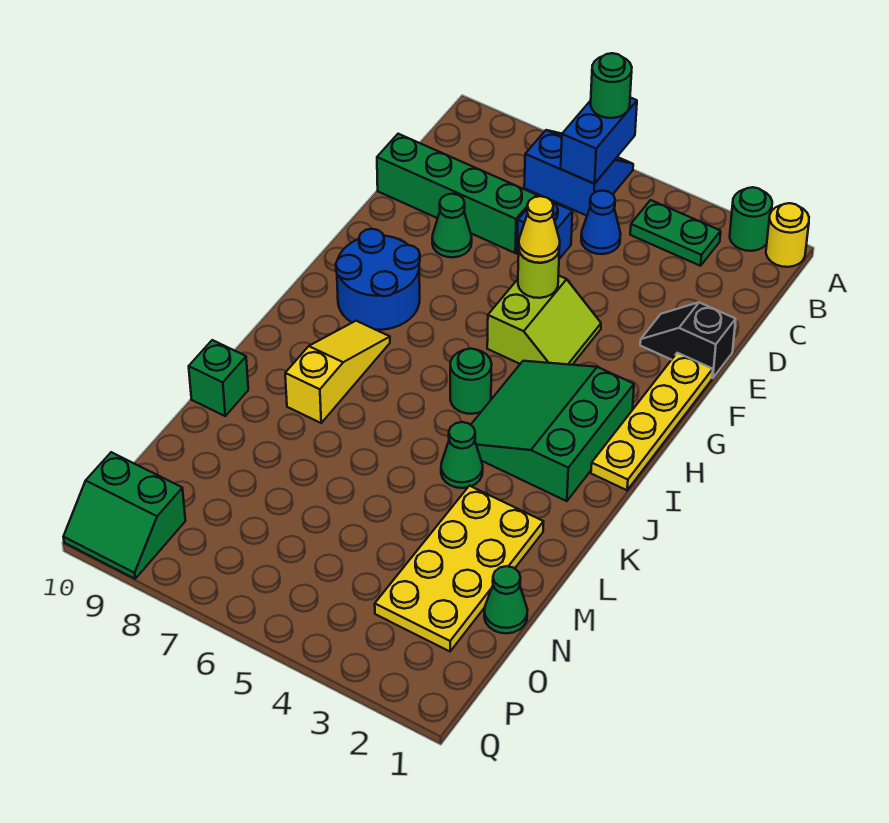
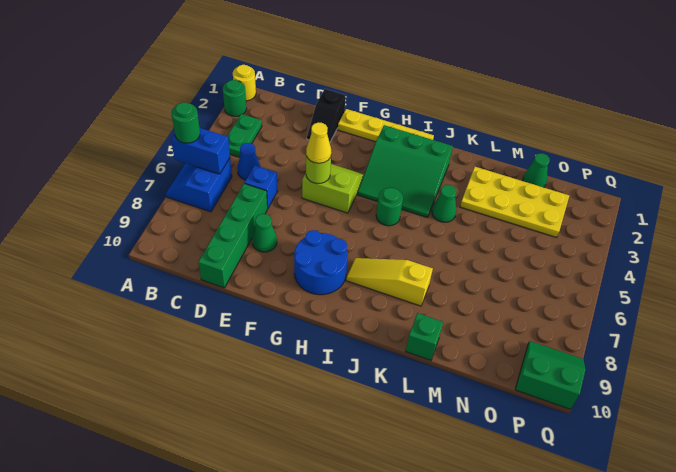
green slope P9:Q10 level 1 top P -> green slope P9:Q10 level 1 top 10

